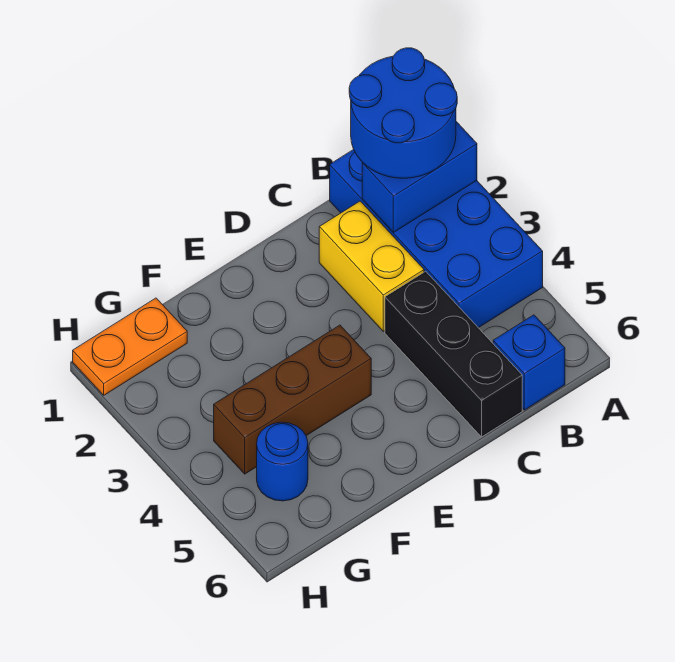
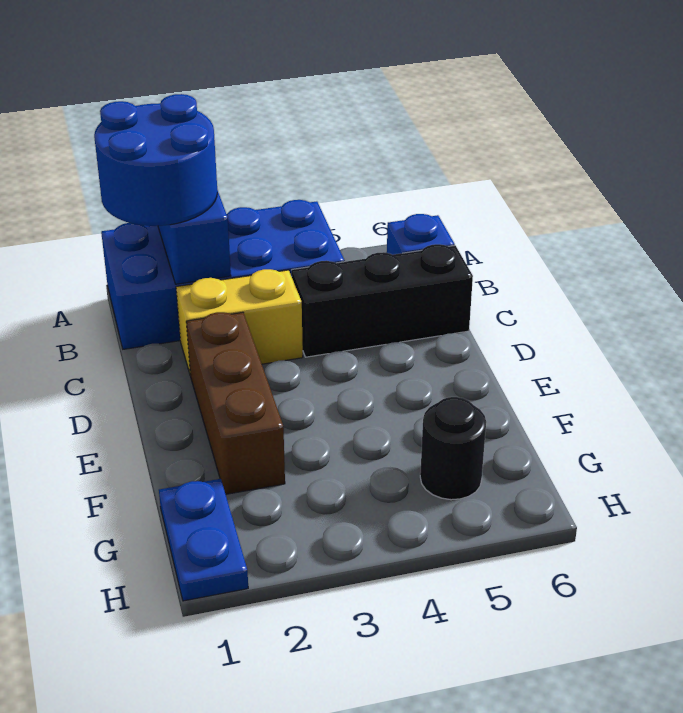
brown brick E4:G4 level 1 -> brown brick D2:F2 level 1
orange plate G1:H1 level 1 -> blue plate G1:H1 level 1
blue round brick G5 level 1 -> black round brick G5 level 1

